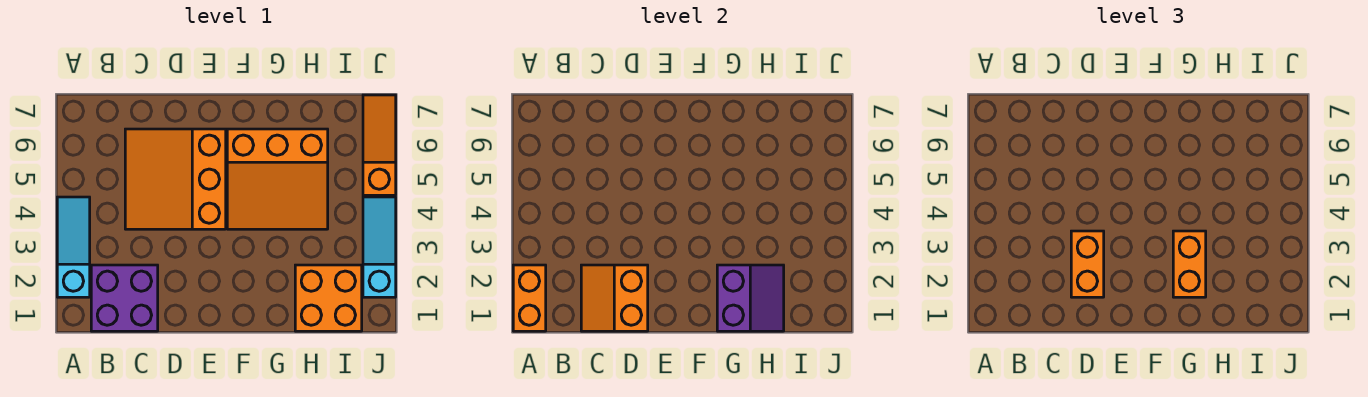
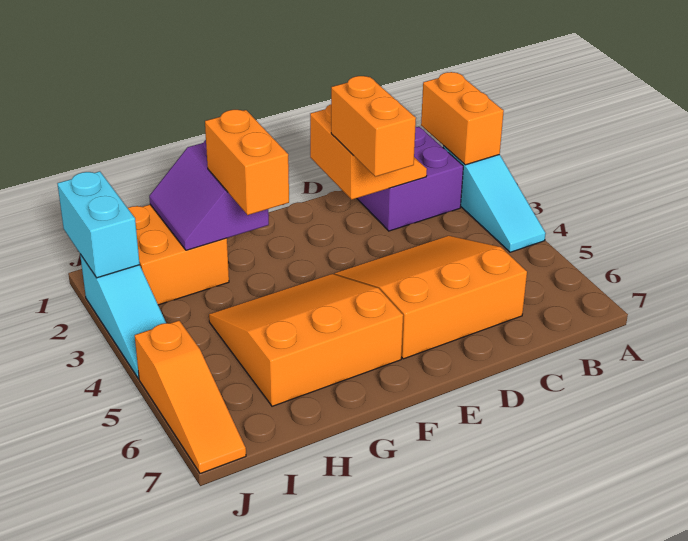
orange slope C4:E6 level 1 top E -> orange slope C4:E6 level 1 top 6
none -> cyan brick J1:J2 level 2

